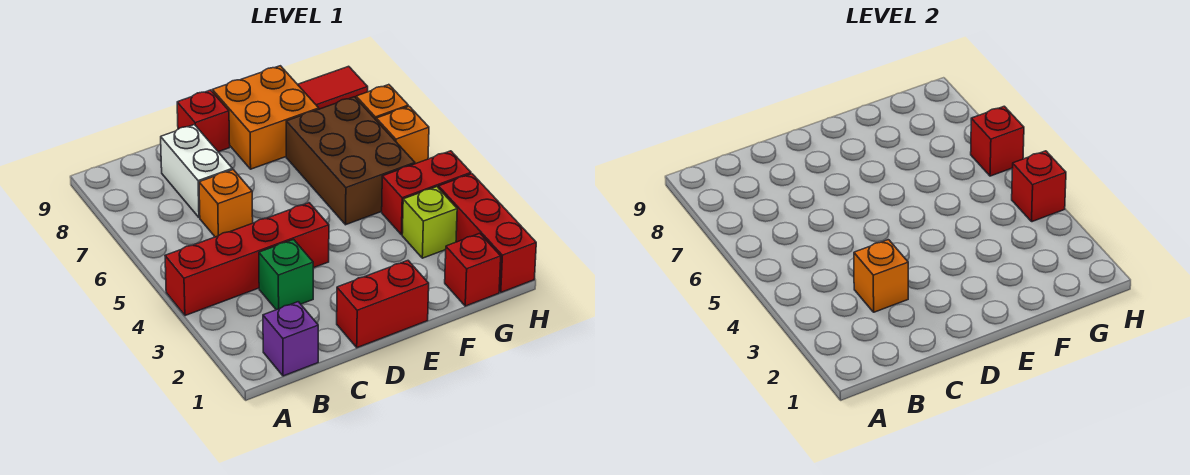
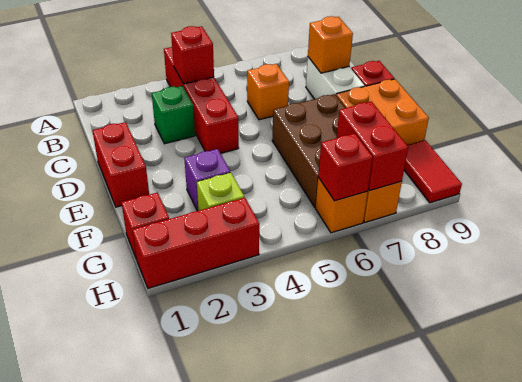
purple brick B1 level 1 -> purple brick F3 level 1
orange brick C3 level 2 -> orange brick C8 level 2
white brick C7:C8 level 1 -> white brick C8:D8 level 1
brown brick F5:G7 level 1 -> brown brick E6:G7 level 1
red brick G4:H4 level 1 -> red brick G7:H7 level 2
red brick H4 level 2 -> red brick B4 level 2

